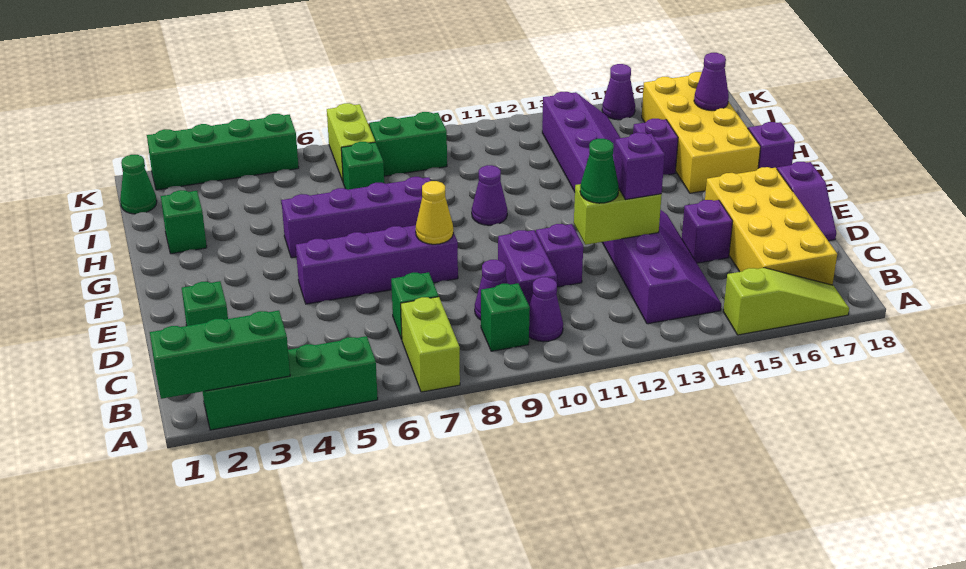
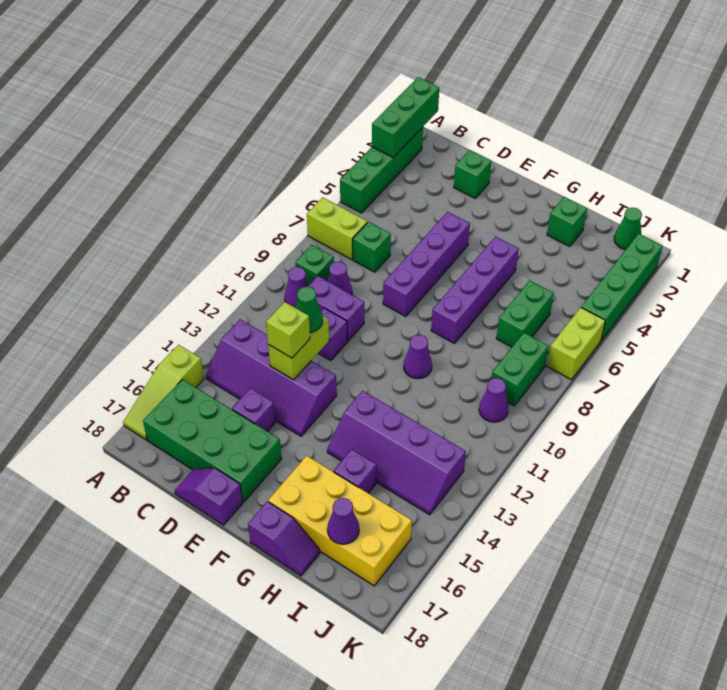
yellow brick B16:E17 level 1 -> green brick B16:E17 level 1
purple brick D13 level 3 -> lime brick D13 level 3
yellow cone E8 level 2 -> none
green brick I7 level 1 -> green brick I6:I7 level 1
lime brick J7:K7 level 1 -> lime brick K6:K7 level 1
purple cone K15 level 1 -> purple cone J10 level 1

